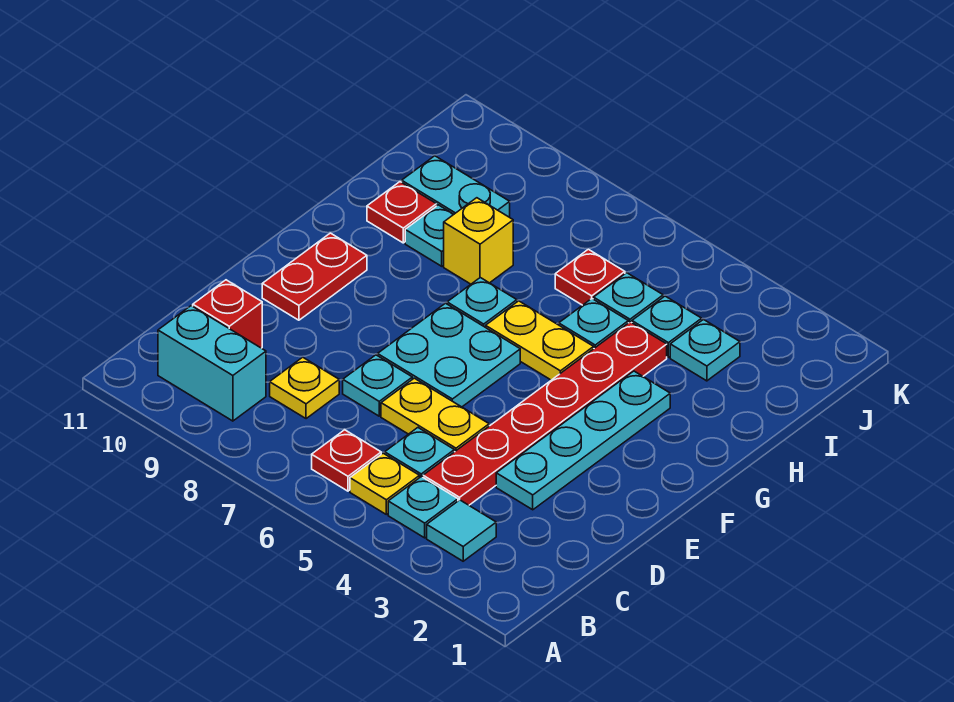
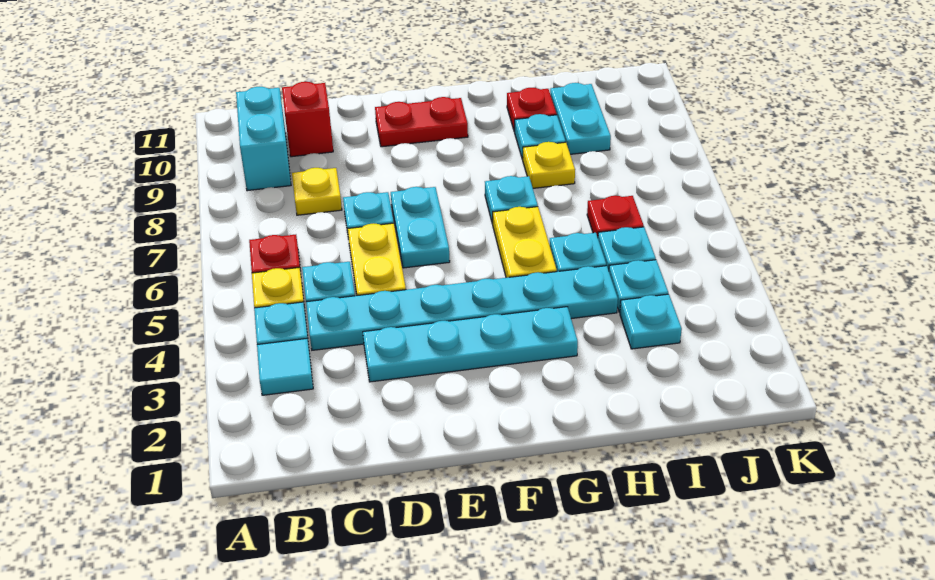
red plate C4:H4 level 1 -> cyan plate C4:H4 level 1
cyan plate E6:F7 level 1 -> cyan plate E6:E7 level 1
yellow brick H8 level 1 -> yellow plate H8 level 1

